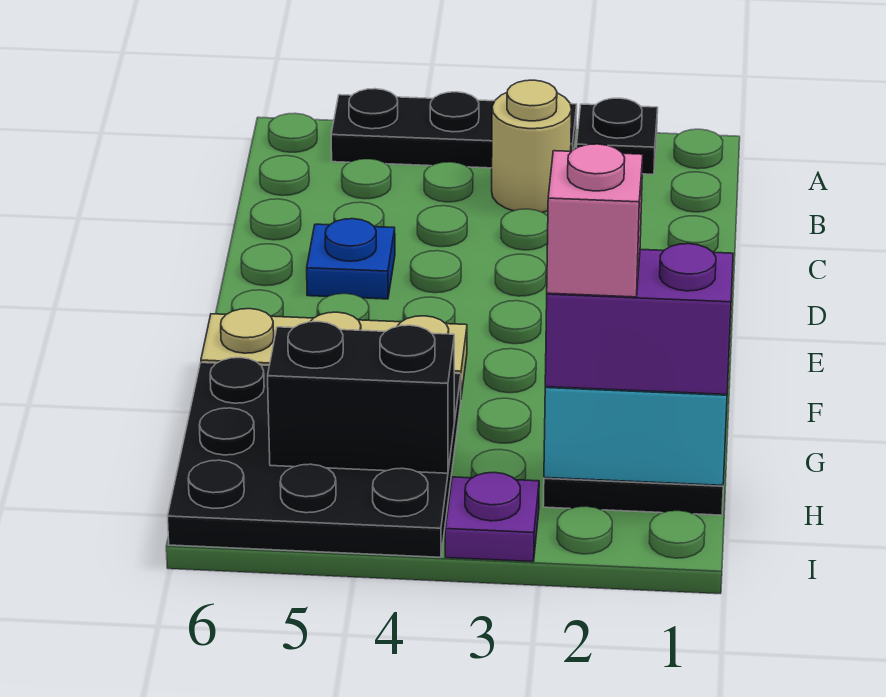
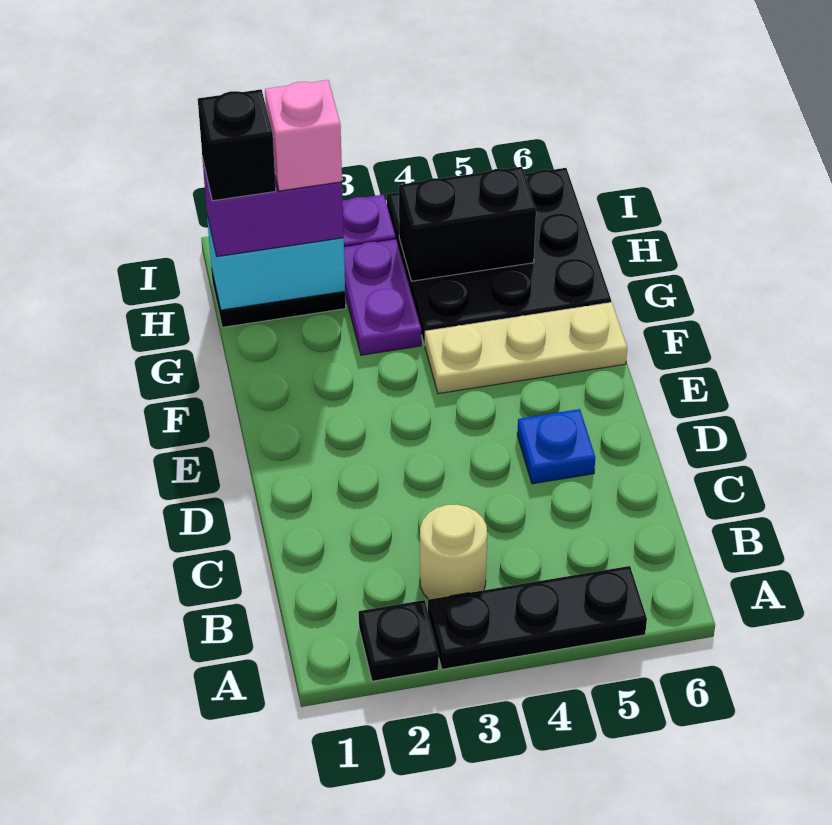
none -> purple plate G3:H3 level 1
none -> black brick H1 level 4

